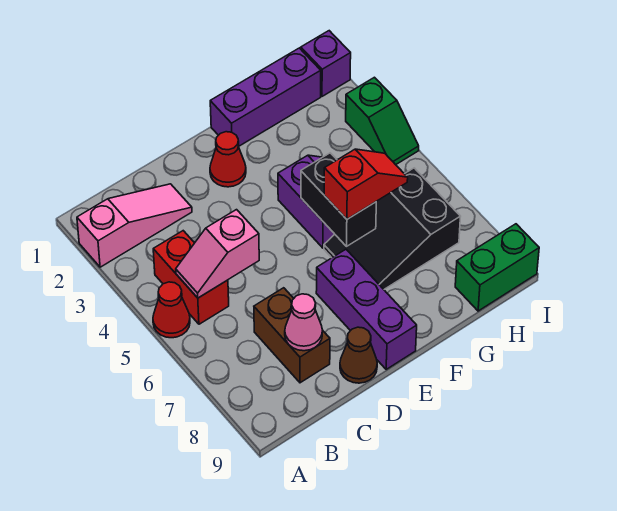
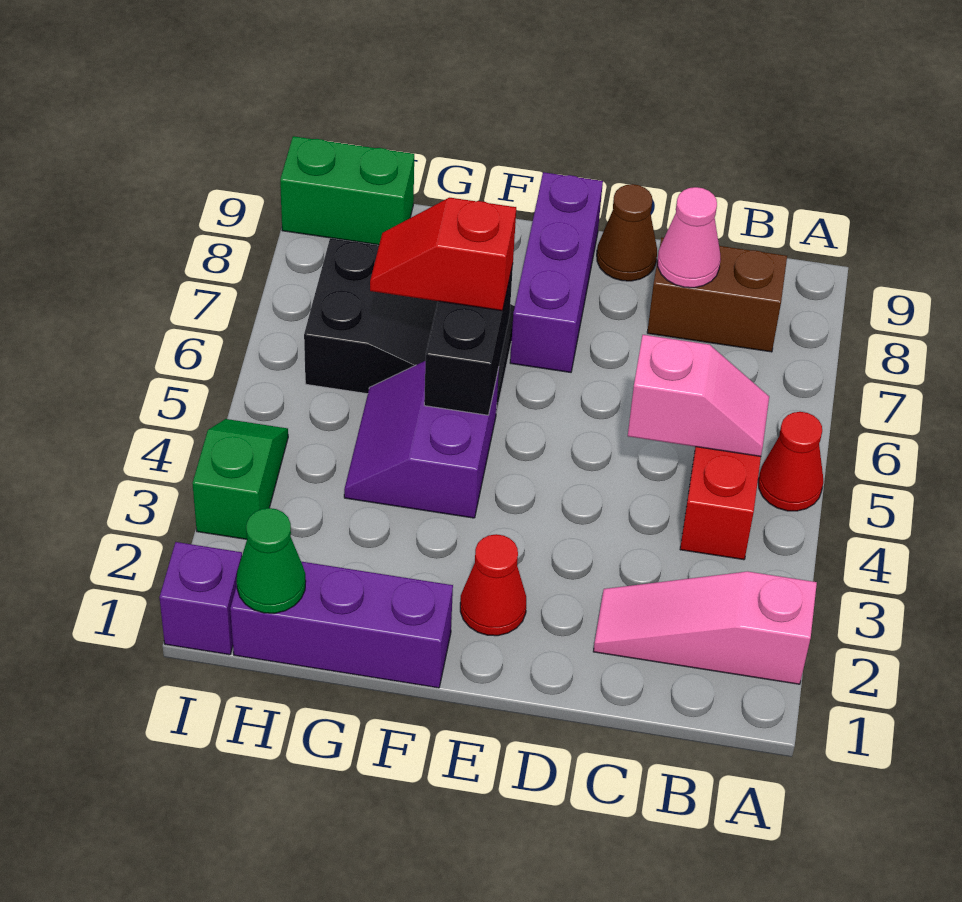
brown brick C7:C8 level 1 -> brown brick B8:C8 level 1
none -> green cone H1 level 2

